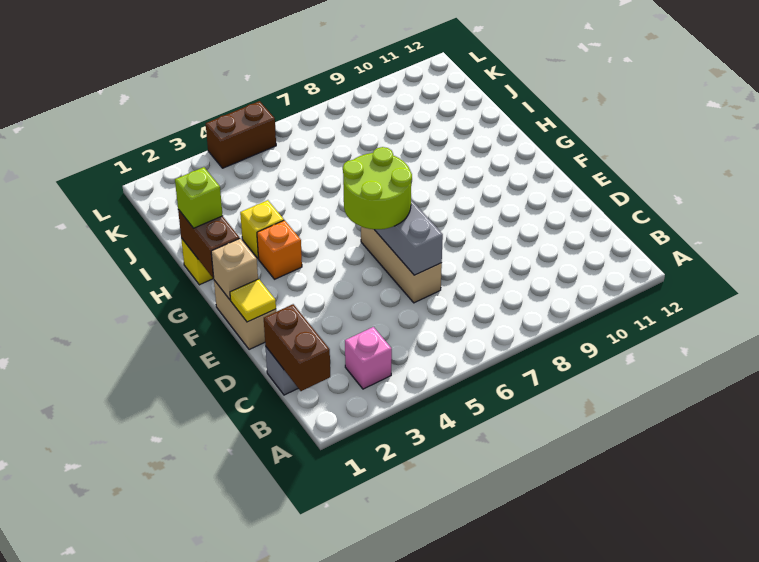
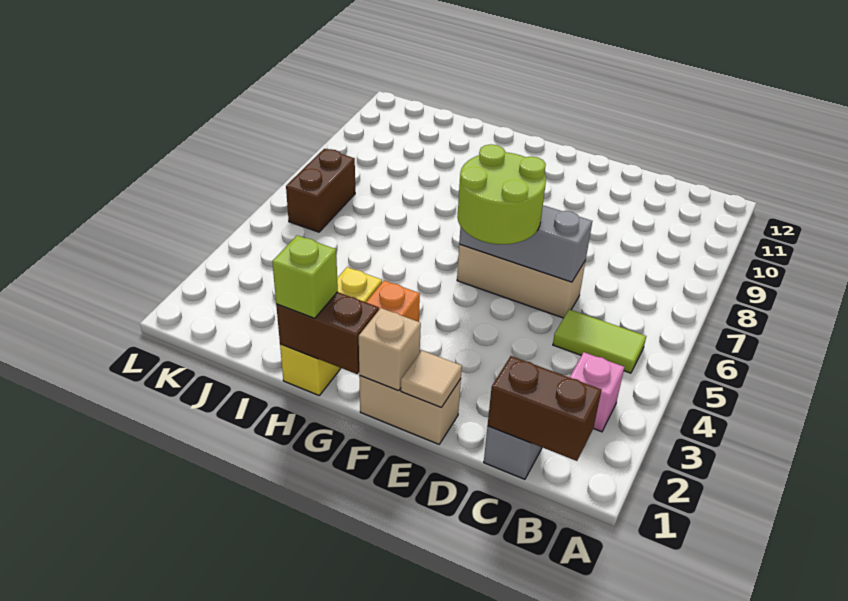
none -> lime tile B5:C5 level 1
yellow tile E1 level 2 -> tan tile E1 level 2
brown brick L4:L5 level 1 -> brown brick K6:K7 level 1

